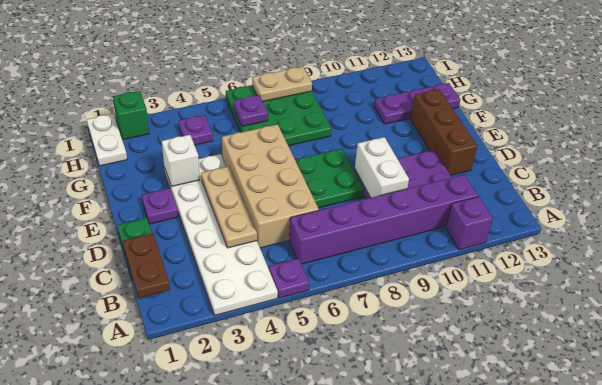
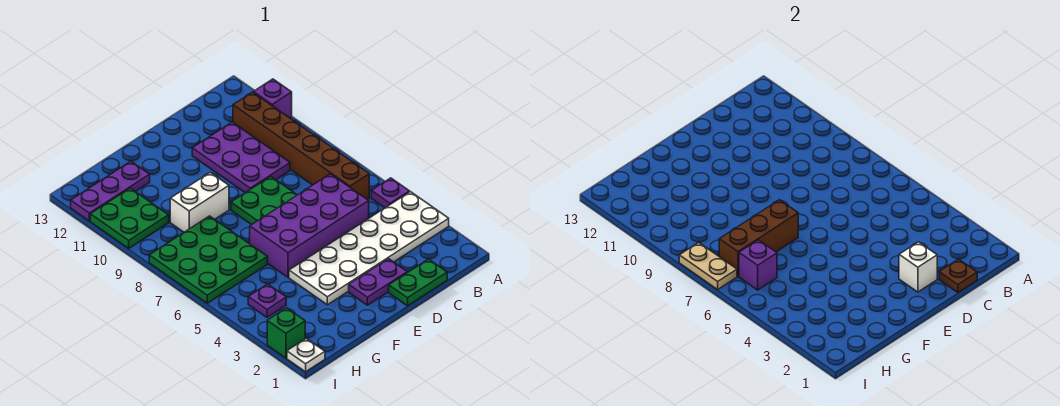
brown plate B1:C1 level 2 -> brown plate C1 level 2
purple brick B6:B11 level 1 -> brown brick B6:B11 level 1
tan plate C4:E4 level 2 -> none
tan brick C5:F6 level 1 -> purple brick C5:F6 level 1
white brick C9:D9 level 2 -> white brick F9:G9 level 1
brown brick D12:F12 level 1 -> brown brick F7:H7 level 2
purple plate E2 level 1 -> purple plate D2:E2 level 1
white brick F3 level 2 -> white brick D2 level 2
purple plate G11:G13 level 1 -> purple plate G12:I12 level 1
white plate H1:I1 level 1 -> white plate I1 level 1
purple plate H6 level 2 -> purple brick H6 level 2
none -> green plate H10:I11 level 1

